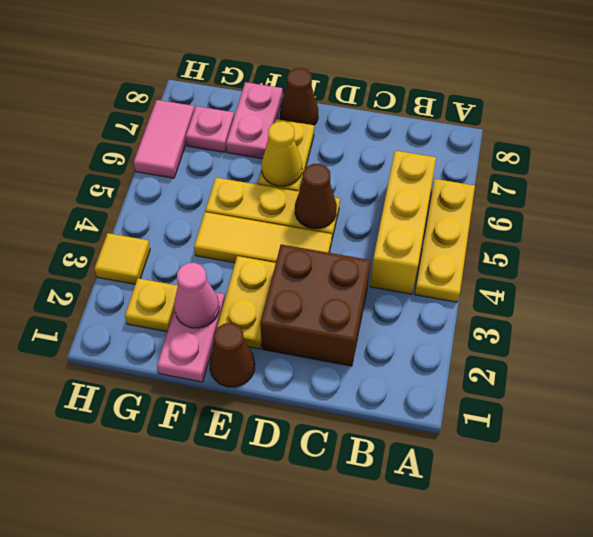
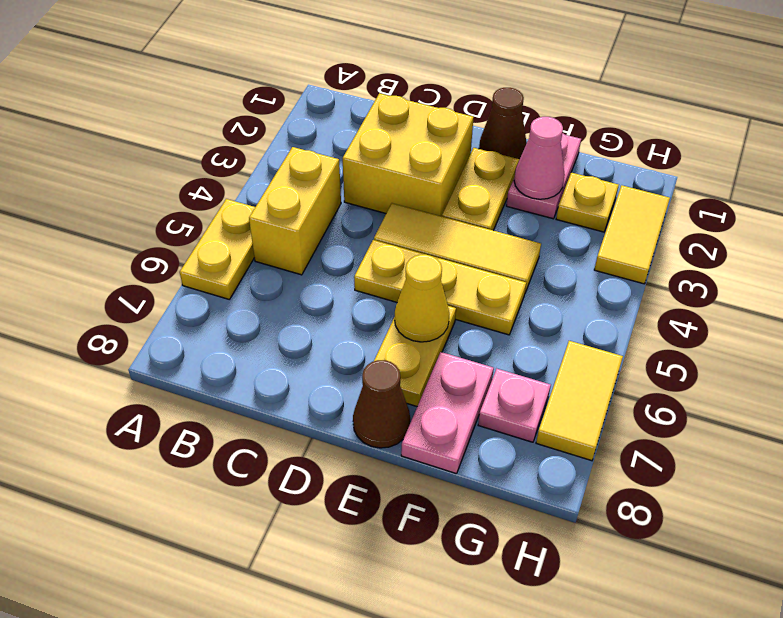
yellow plate A4:A6 level 1 -> yellow plate A5:A6 level 1
yellow brick B4:B6 level 1 -> yellow brick B4:B5 level 1
brown brick C2:D3 level 1 -> yellow brick C2:D3 level 1
brown cone D5 level 2 -> none
yellow tile H3 level 1 -> yellow tile H2:H3 level 1
pink tile H6:H7 level 1 -> yellow tile H6:H7 level 1

